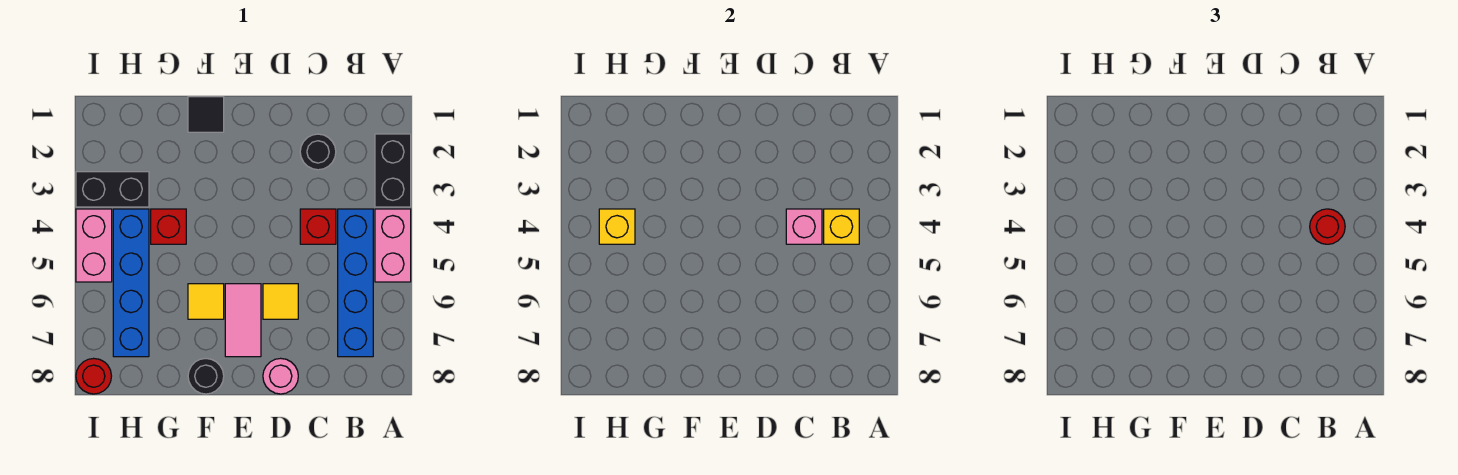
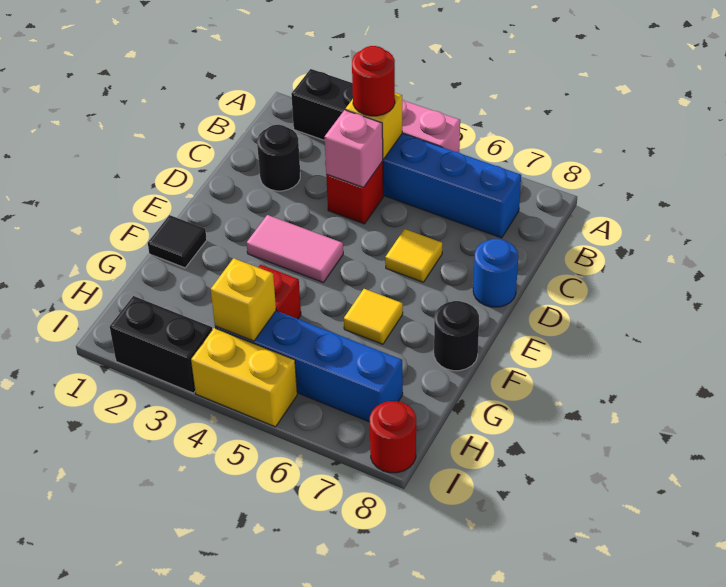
pink round brick D8 level 1 -> blue round brick D8 level 1
pink tile E6:E7 level 1 -> pink tile E3:E4 level 1
black brick H3:I3 level 1 -> black brick I2:I3 level 1
pink brick I4:I5 level 1 -> yellow brick I4:I5 level 1

